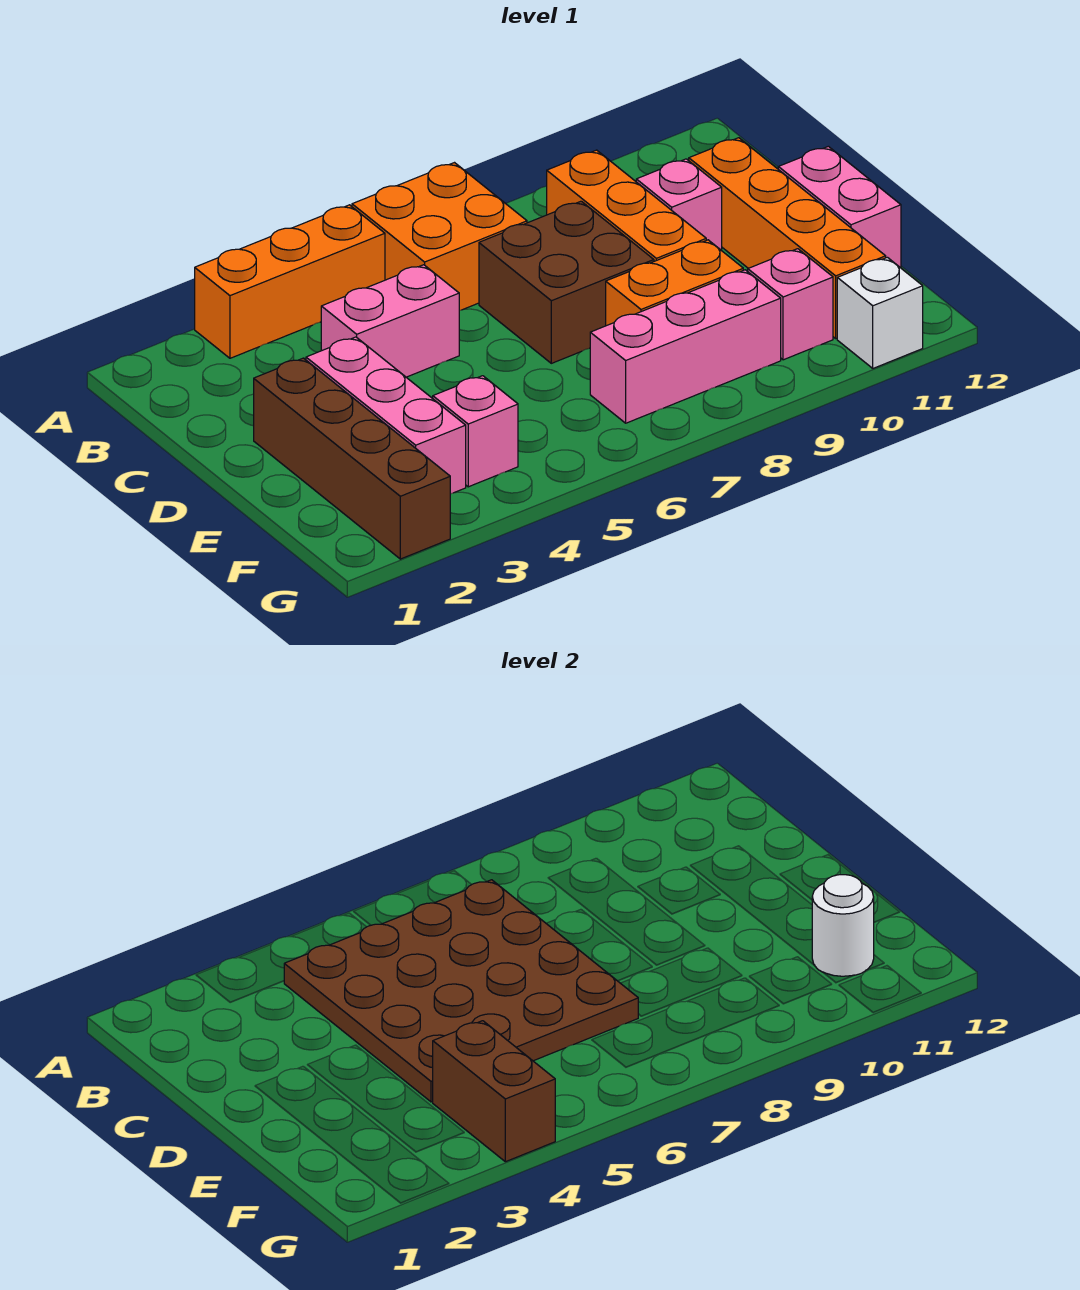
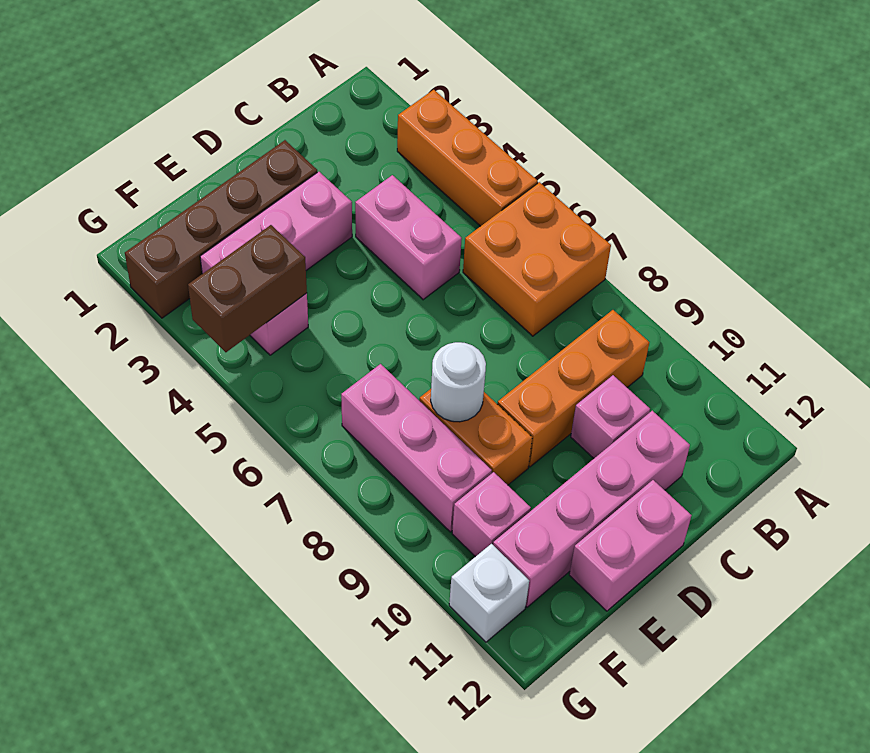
brown plate B4:E7 level 2 -> none
brown brick C7:D8 level 1 -> none
orange brick C11:F11 level 1 -> pink brick C11:F11 level 1
white round brick F11 level 2 -> white round brick E8 level 2

